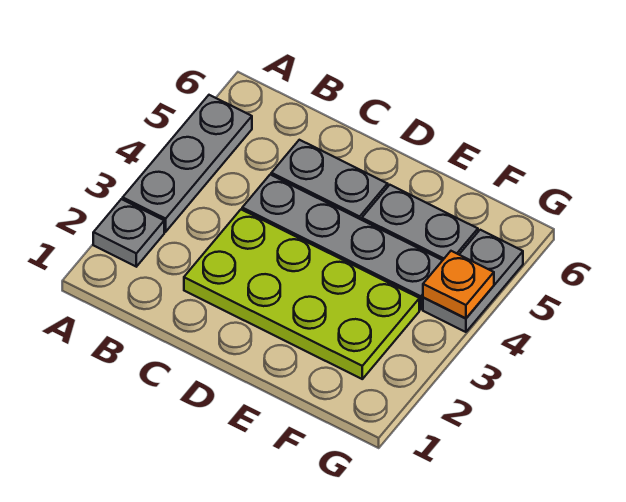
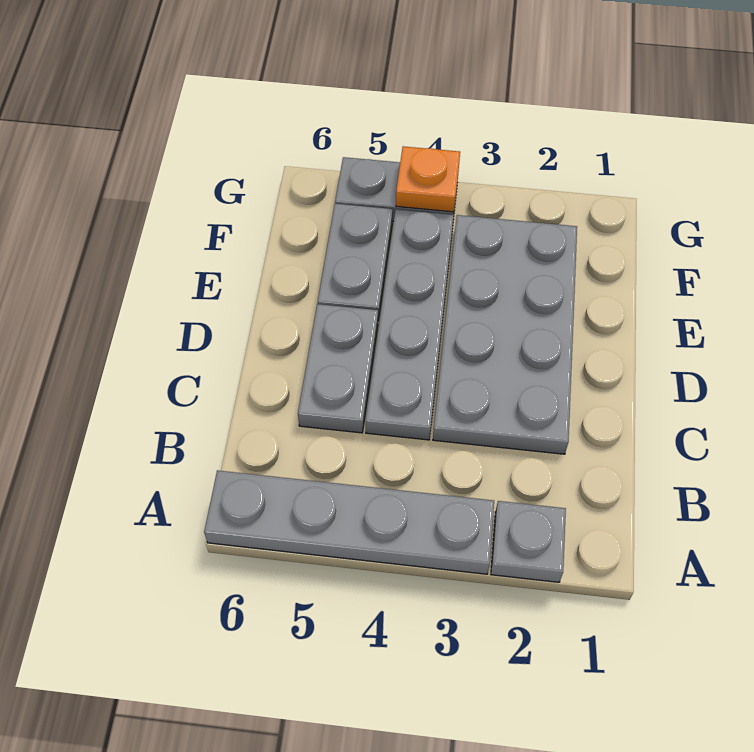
grey plate A3:A5 level 1 -> grey plate A3:A6 level 1
lime plate C2:F3 level 1 -> grey plate C2:F3 level 1

